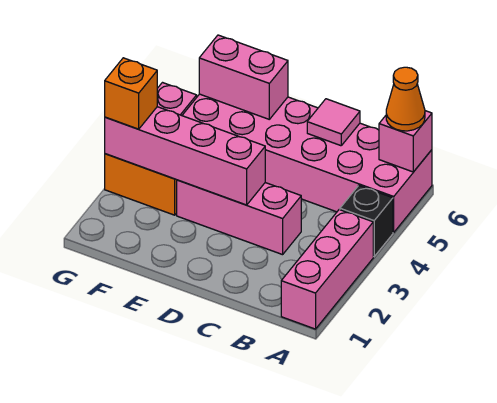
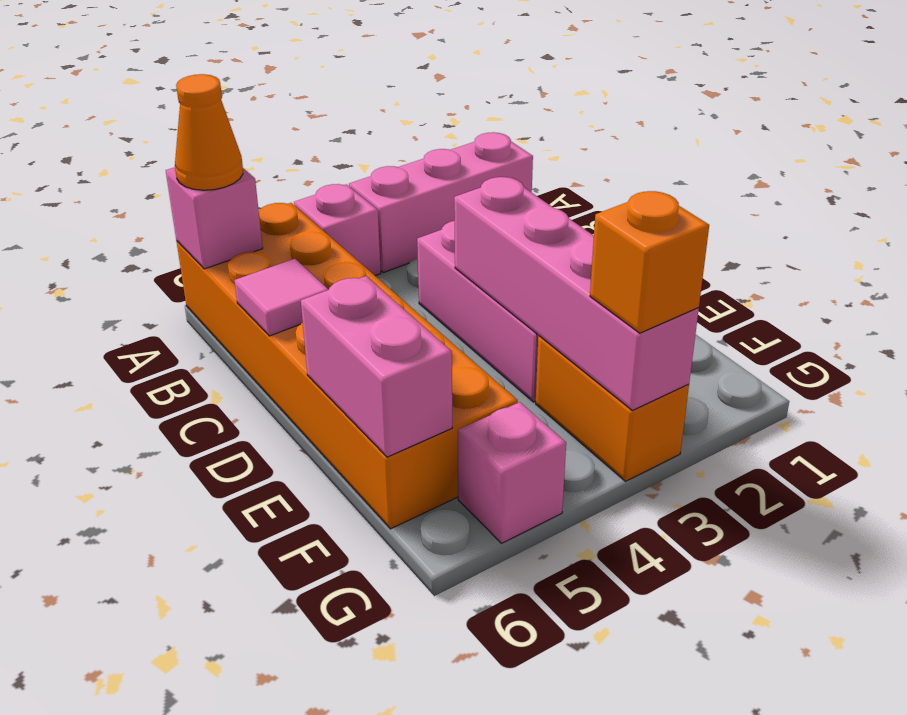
black brick A4 level 1 -> pink brick A4 level 1
pink brick A5:F6 level 1 -> orange brick A5:F6 level 1

